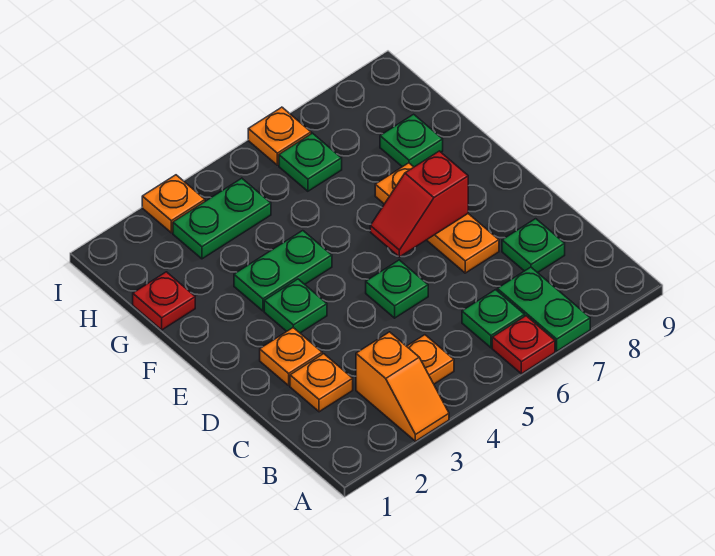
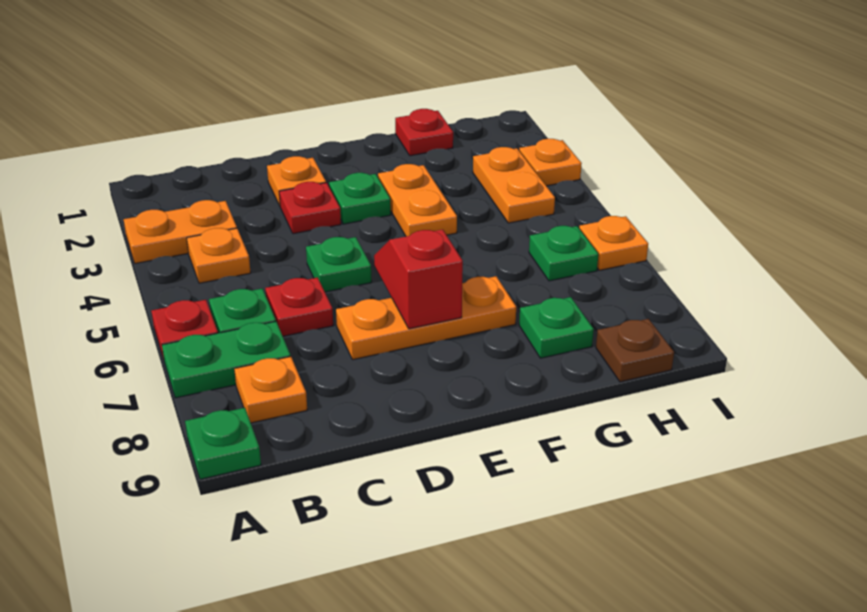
orange slope A3:B3 level 1 top B -> orange plate A3:B3 level 1
orange plate C2 level 1 -> orange plate B8 level 1
none -> red plate C6 level 1
green plate C8 level 1 -> green plate A9 level 1
none -> red plate D3 level 1
green plate F3:F4 level 1 -> orange plate F3:F4 level 1
green plate H3:H4 level 1 -> orange plate H3:H4 level 1
none -> brown plate H9 level 1

